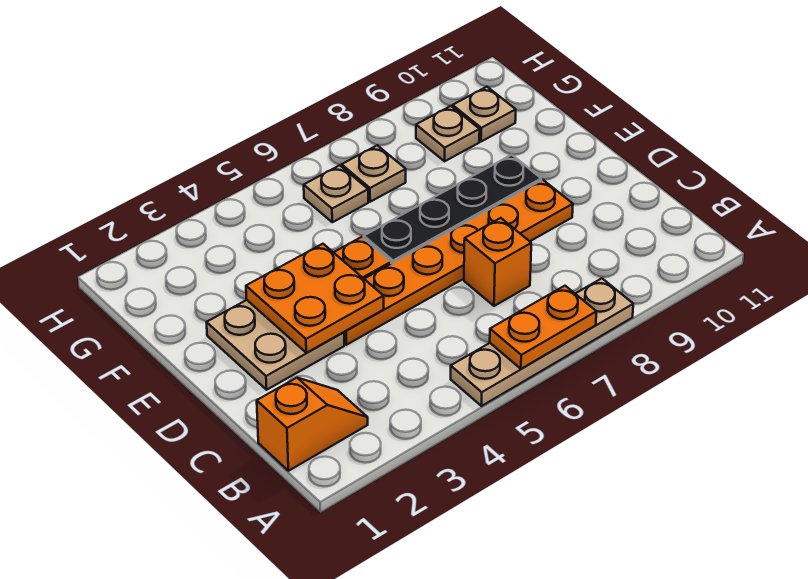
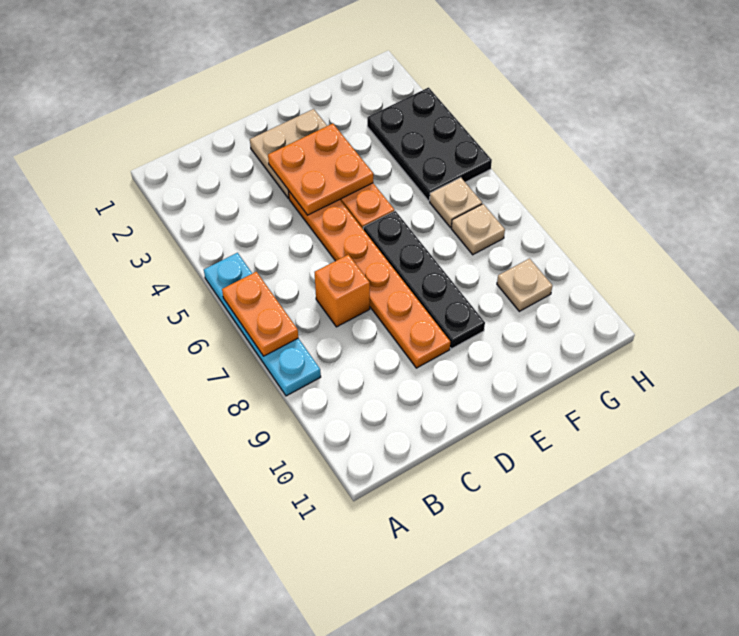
tan plate A5:A8 level 1 -> cyan plate A5:A8 level 1
orange slope B1:B2 level 1 top 1 -> none
none -> black plate G3:H5 level 1
tan plate G10 level 1 -> none

